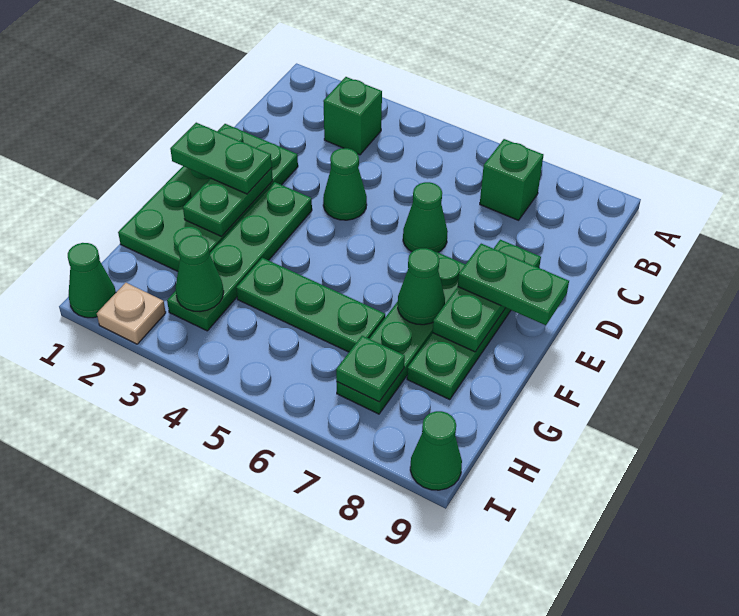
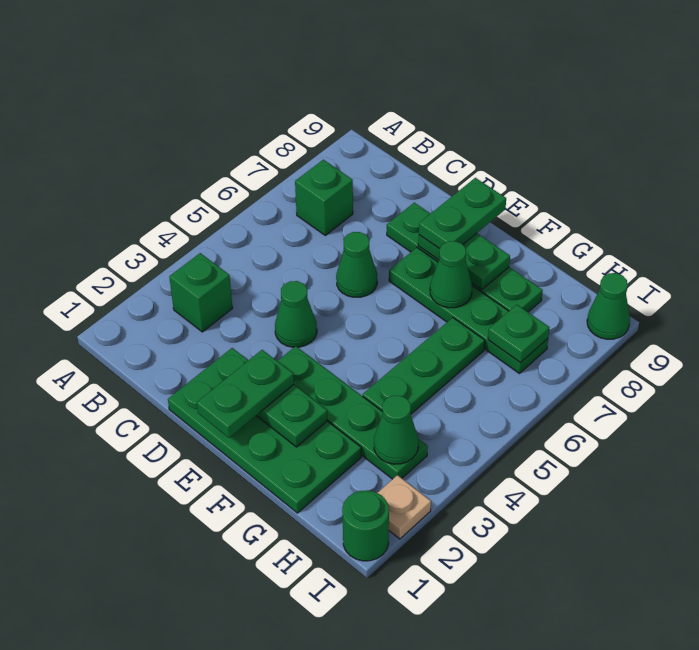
green cone I1 level 1 -> green round brick I1 level 1

